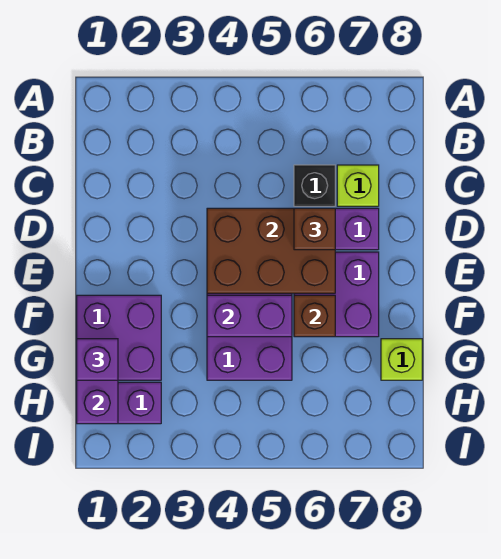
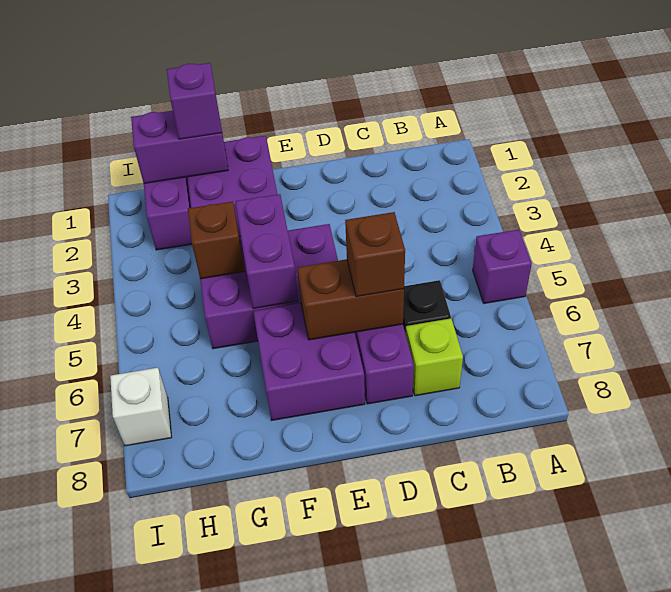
none -> purple brick A5 level 1
brown brick D4:E6 level 2 -> brown brick D6:E6 level 2
brown brick F6 level 2 -> brown brick G4 level 2
lime brick G8 level 1 -> none
none -> white brick I7 level 1

